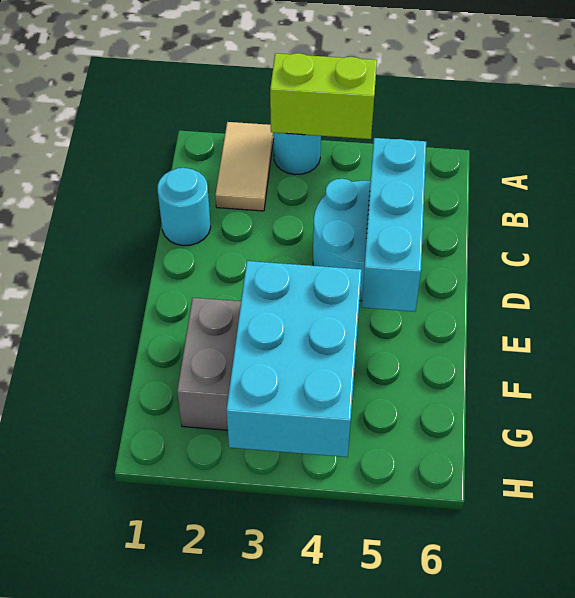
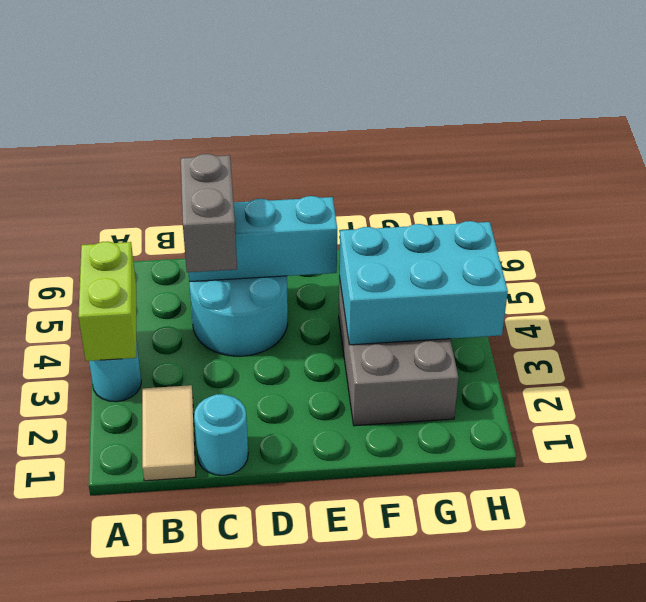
tan tile A2:B2 level 1 -> tan tile B1:B2 level 1
none -> grey brick C4:C5 level 3

